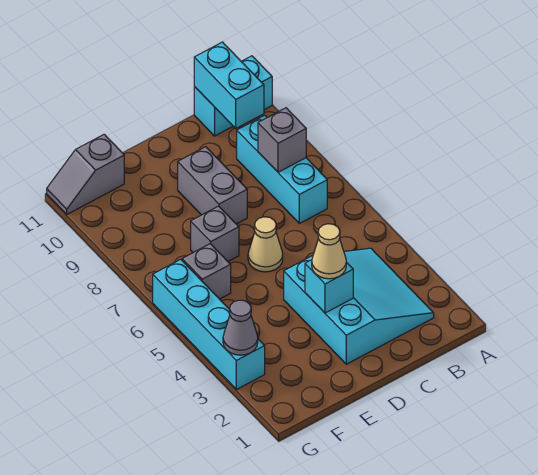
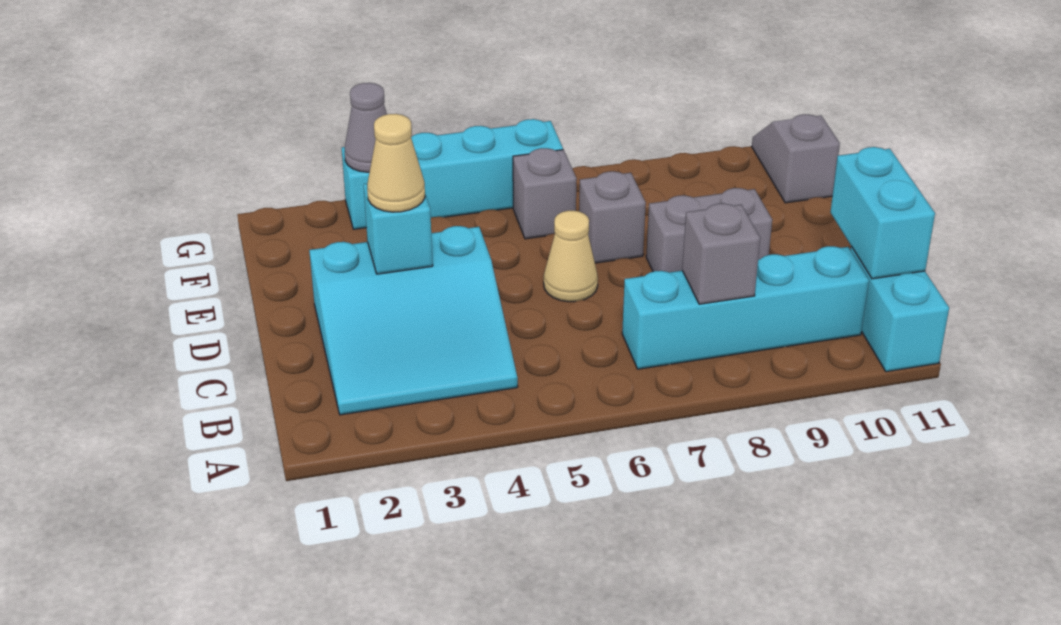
cyan brick B7:B9 level 1 -> cyan brick B7:B10 level 1
cyan brick B10:B11 level 2 -> cyan brick B11:C11 level 2

